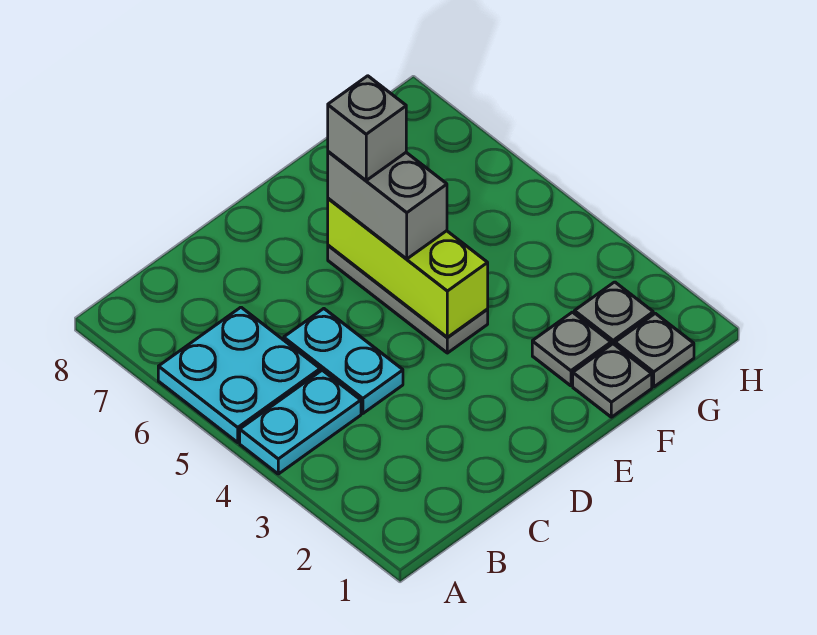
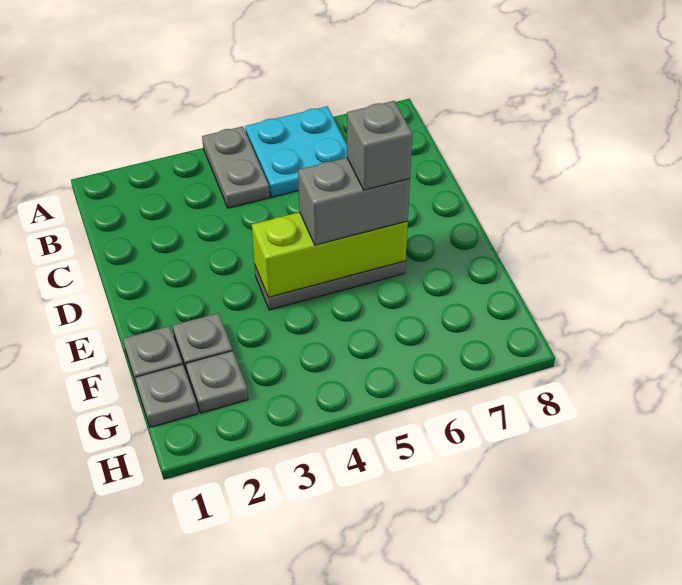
cyan plate A4:B4 level 1 -> grey plate A4:B4 level 1
cyan plate C4:C5 level 1 -> none

